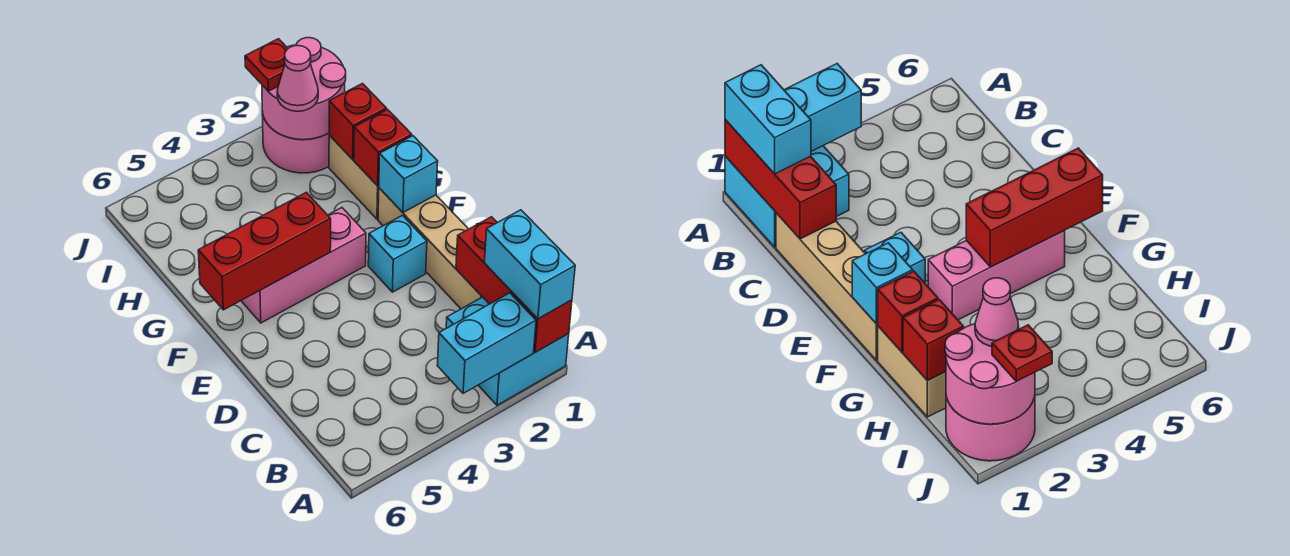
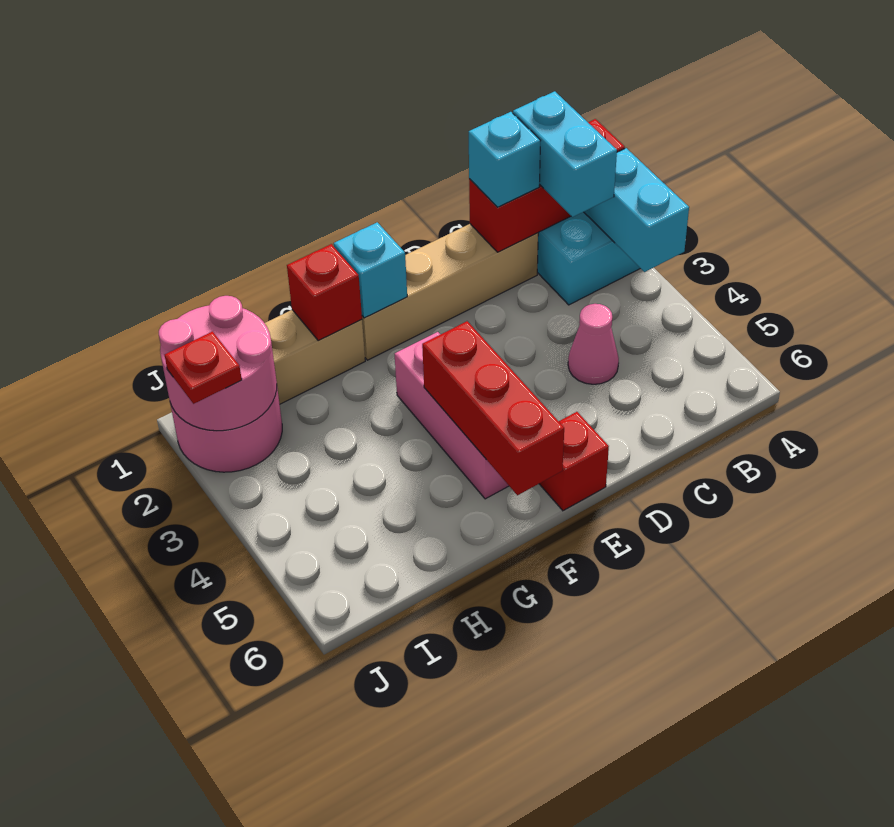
cyan brick A1:B1 level 3 -> cyan brick B1:B2 level 3
cyan brick E2 level 1 -> cyan brick C1 level 3
red brick H1 level 2 -> red brick E6 level 1
pink cone I2 level 3 -> pink cone C4 level 1

